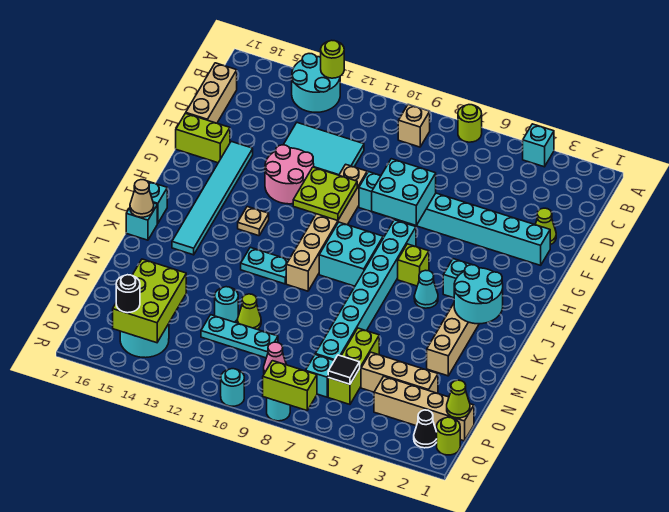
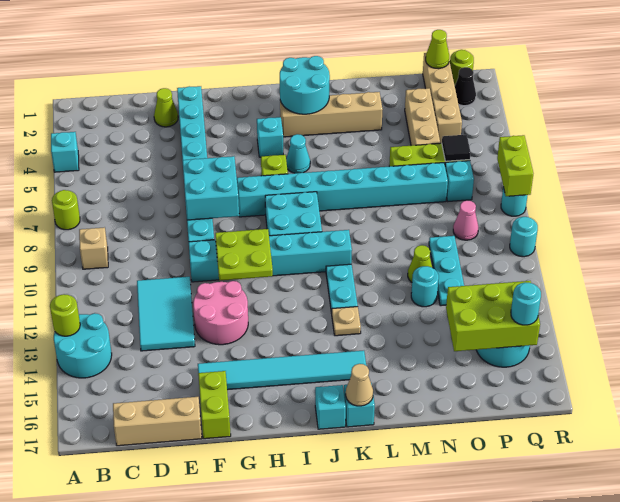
tan brick F10:K10 level 1 -> cyan brick F10:K10 level 1
tan plate I13 level 1 -> tan plate K13 level 1
black round brick Q15 level 3 -> cyan round brick Q15 level 3

